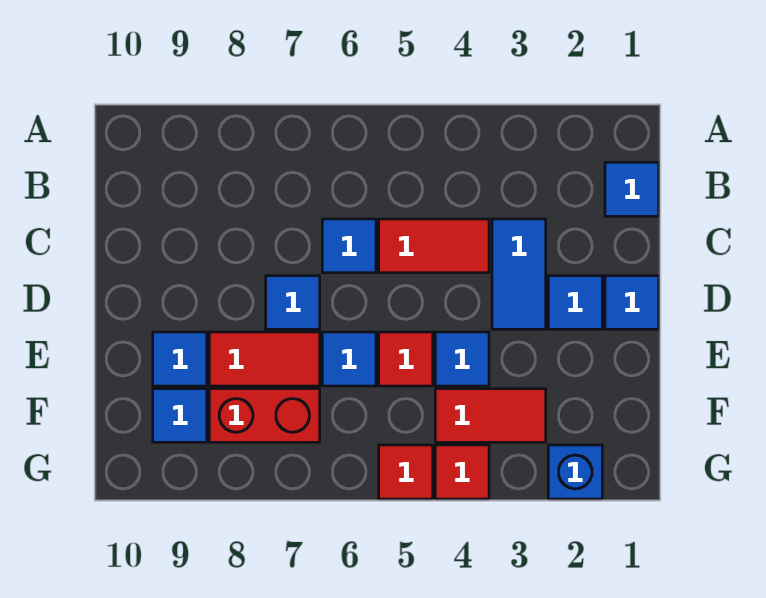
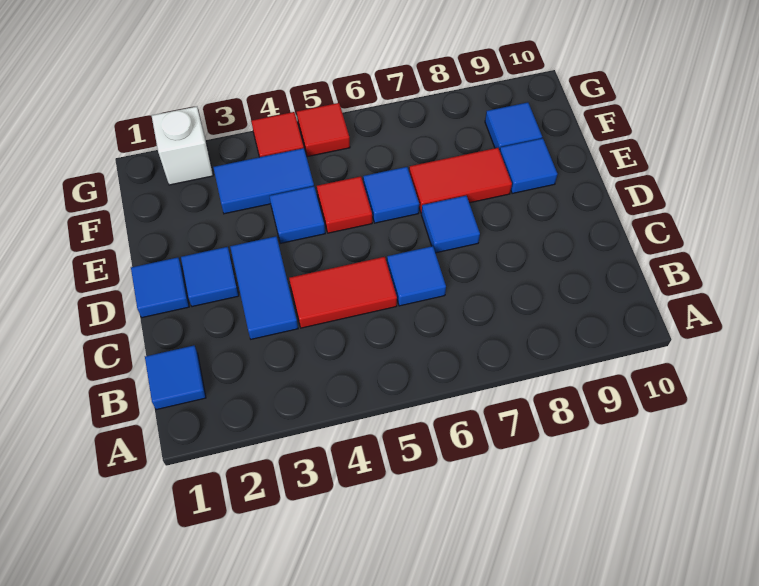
red tile F3:F4 level 1 -> blue tile F3:F4 level 1
red brick F7:F8 level 1 -> none
blue brick G2 level 1 -> white brick G2 level 1

